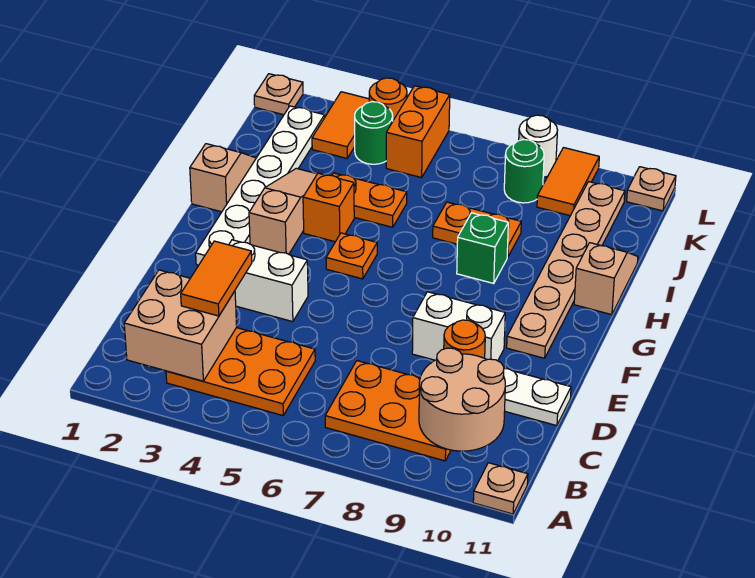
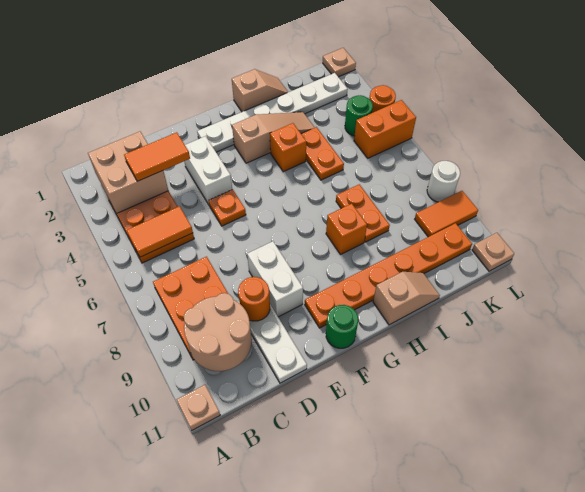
tan plate F10:K10 level 1 -> orange plate F10:K10 level 1
orange plate G5 level 1 -> orange plate E5 level 1
green brick H8 level 1 -> orange brick H8 level 1
orange tile K3:L3 level 1 -> orange tile B5:C5 level 2
green round brick K8 level 1 -> green round brick F11 level 1

